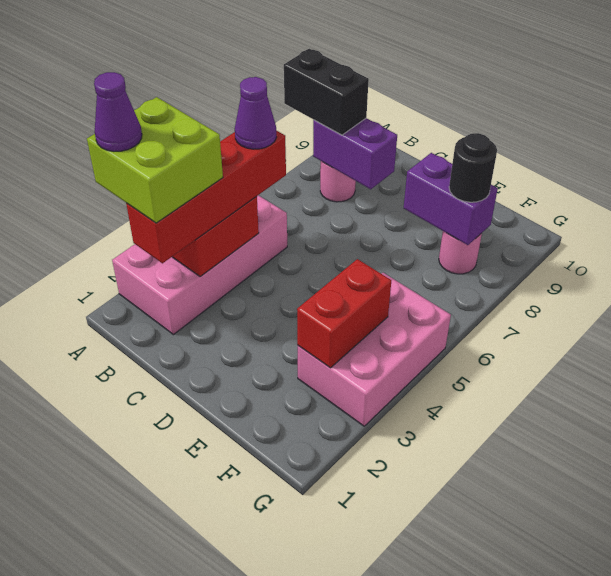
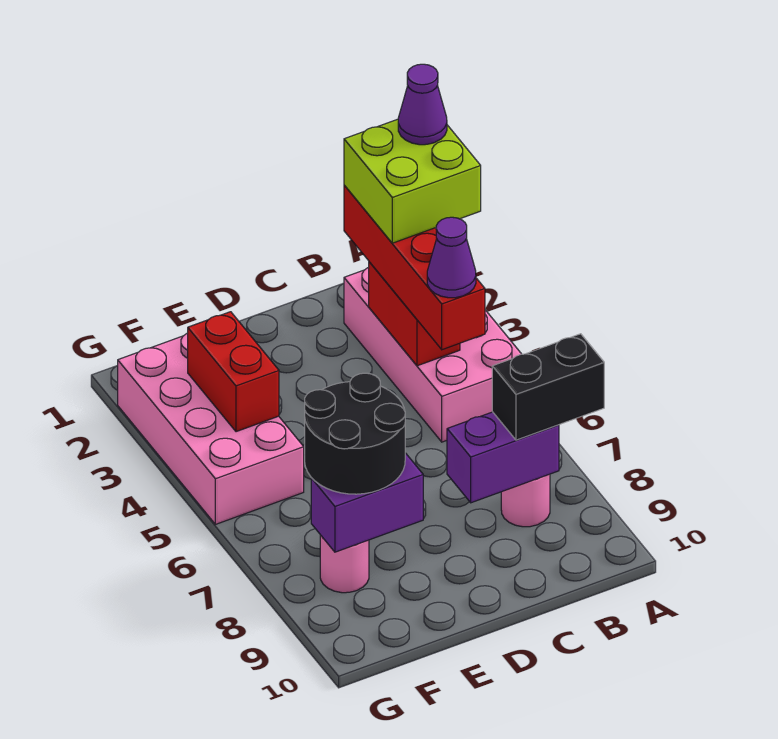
pink brick F3:G5 level 1 -> pink brick F2:G5 level 1
black round brick F8 level 3 -> black round brick E7:F8 level 3

